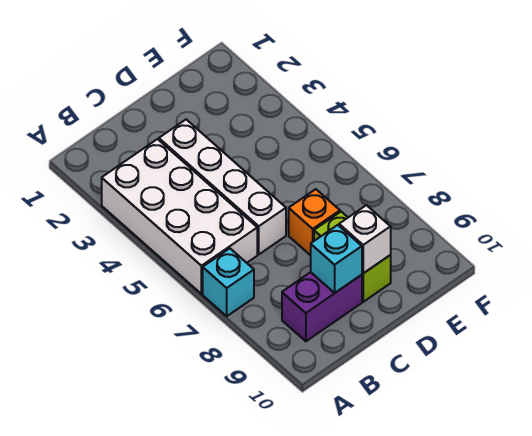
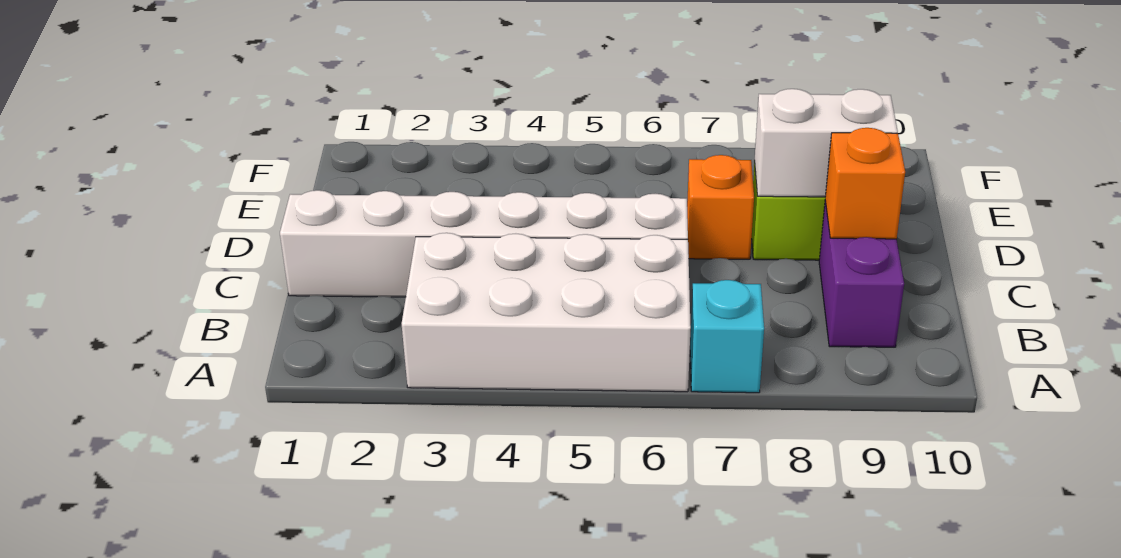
white brick C3:C6 level 1 -> white brick C1:C6 level 1
cyan brick C9 level 2 -> orange brick C9 level 2
white brick D9 level 2 -> white brick D8:D9 level 2

